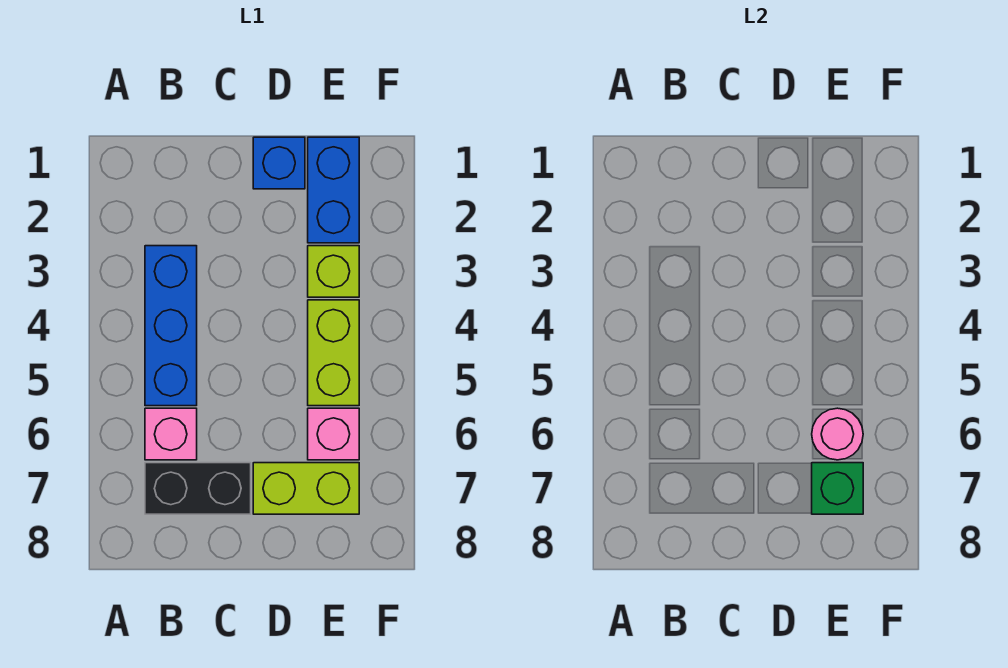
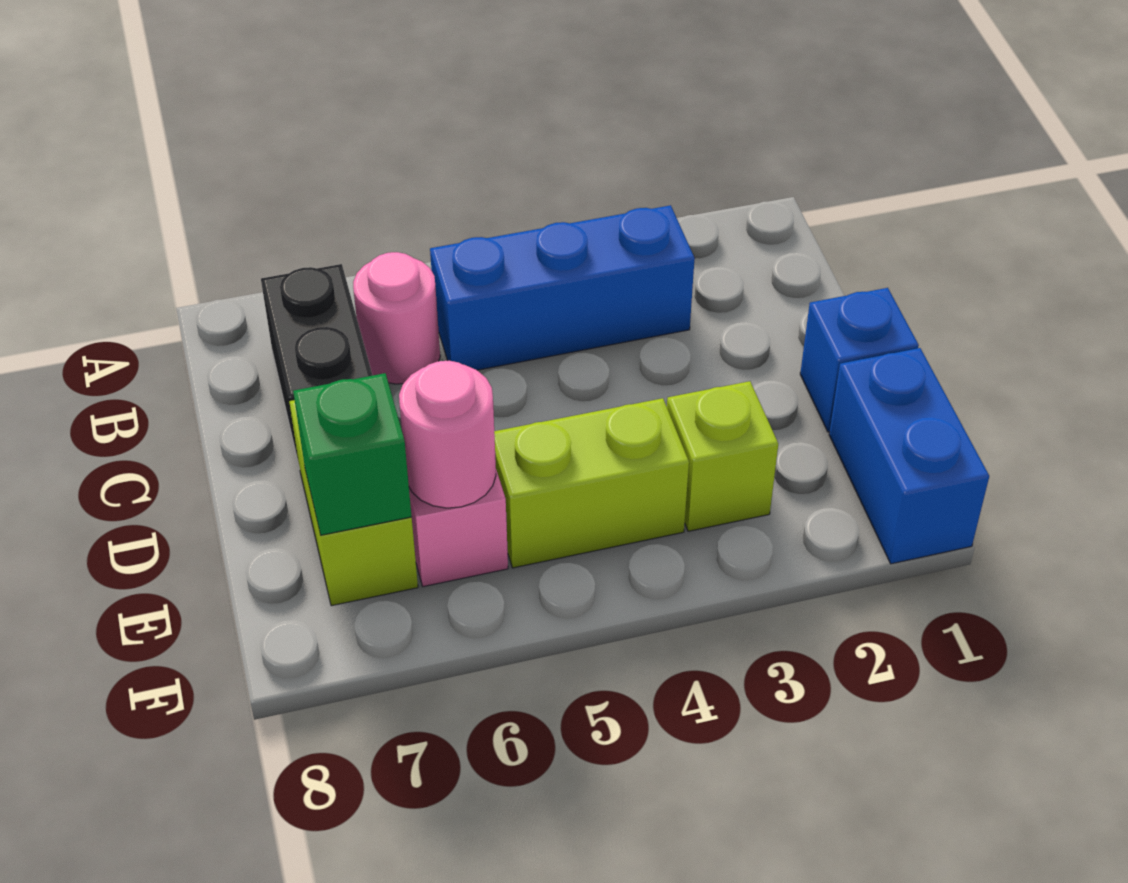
pink brick B6 level 1 -> pink round brick B6 level 1
blue brick E1:E2 level 1 -> blue brick E1:F1 level 1

